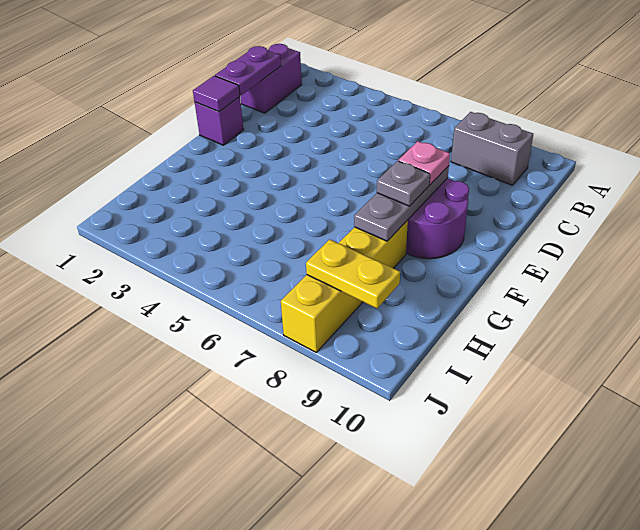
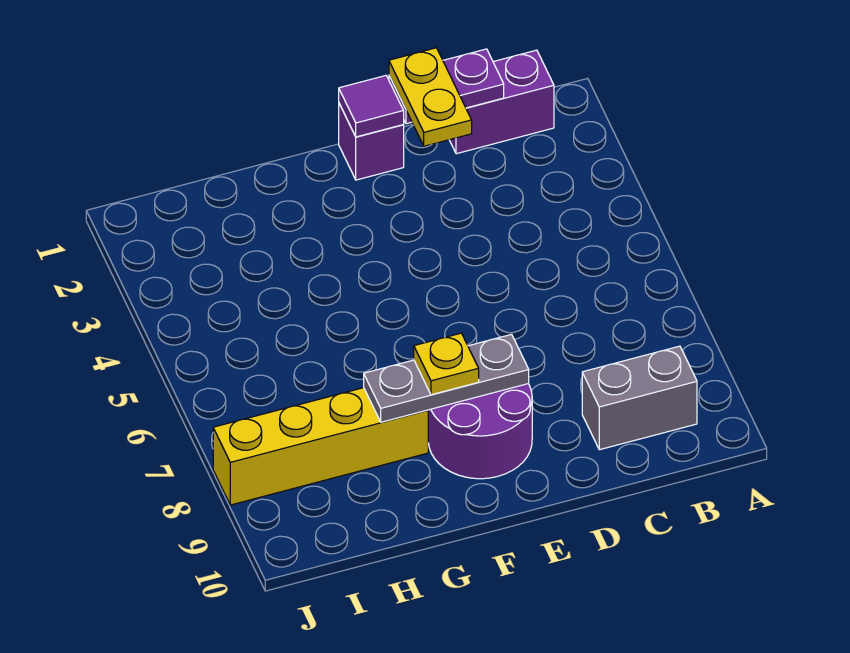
grey brick B8:B9 level 1 -> grey brick B9:C9 level 1
pink plate E8 level 3 -> none
grey plate F8 level 3 -> yellow plate F8 level 3
yellow plate I8:I9 level 2 -> yellow plate D1:D2 level 3

